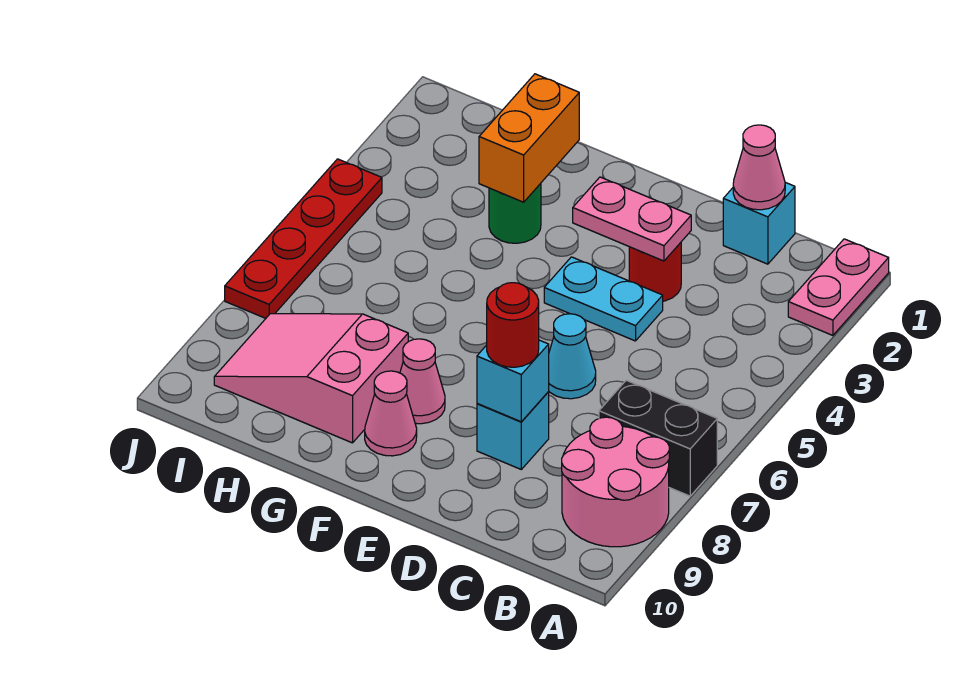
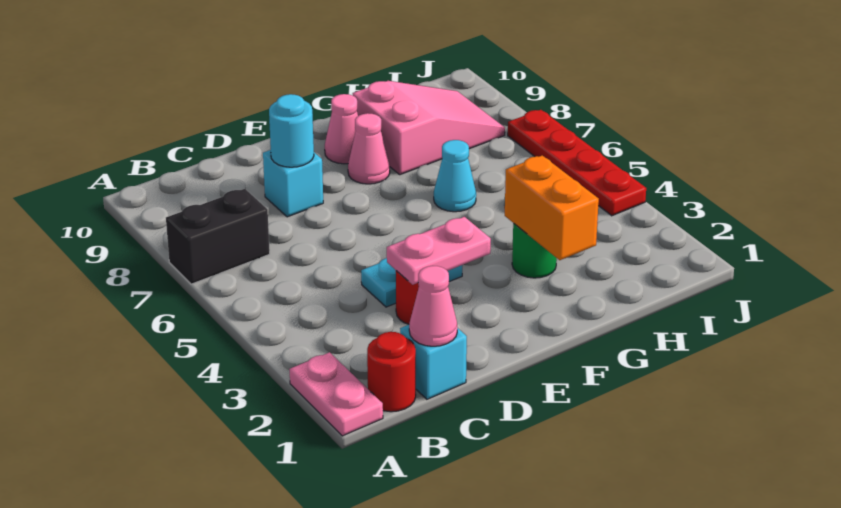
pink round brick A8:B9 level 1 -> none
cyan cone D6 level 1 -> cyan cone G6 level 1
cyan brick D8 level 2 -> cyan round brick D8 level 2
red round brick D8 level 3 -> red round brick B1 level 1

